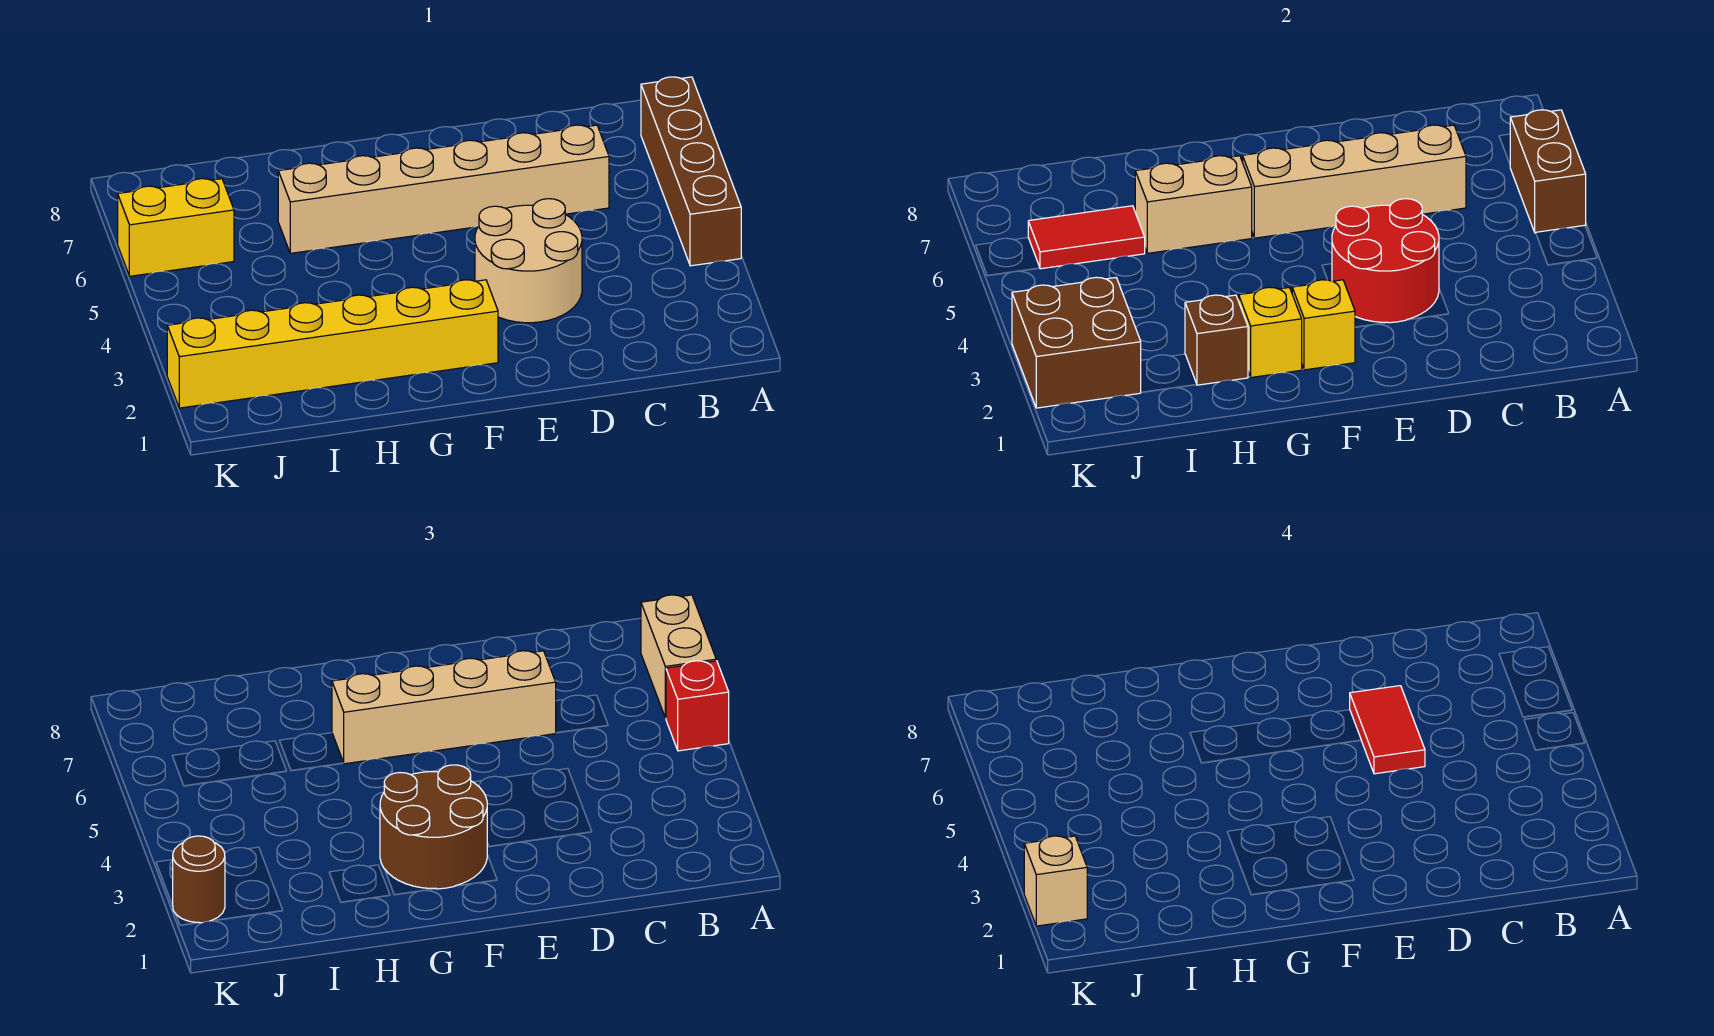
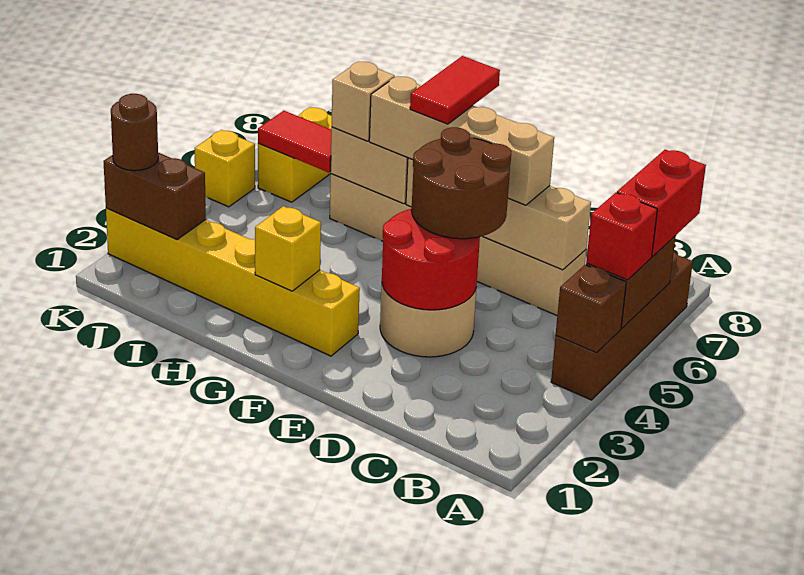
tan brick A6:A7 level 3 -> red brick A6:A7 level 3
red tile D5:D6 level 4 -> red tile F6:F7 level 4
yellow brick F2 level 2 -> yellow brick K5 level 1
brown round brick F2:G3 level 3 -> brown round brick D4:E5 level 3
brown brick H2 level 2 -> brown brick A4 level 2
brown brick J2:K3 level 2 -> brown brick J2:K2 level 2
yellow brick J6:K6 level 1 -> yellow brick J6:J7 level 1
tan brick K2 level 4 -> tan brick H6 level 3

